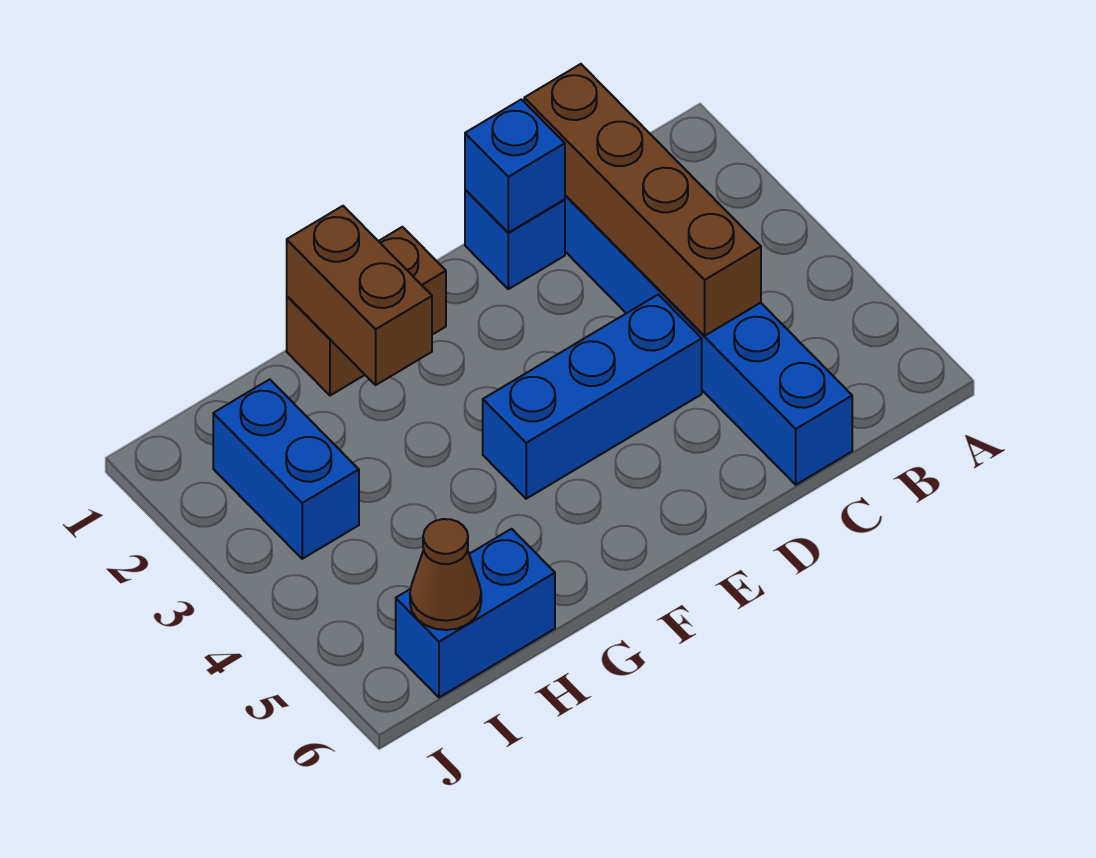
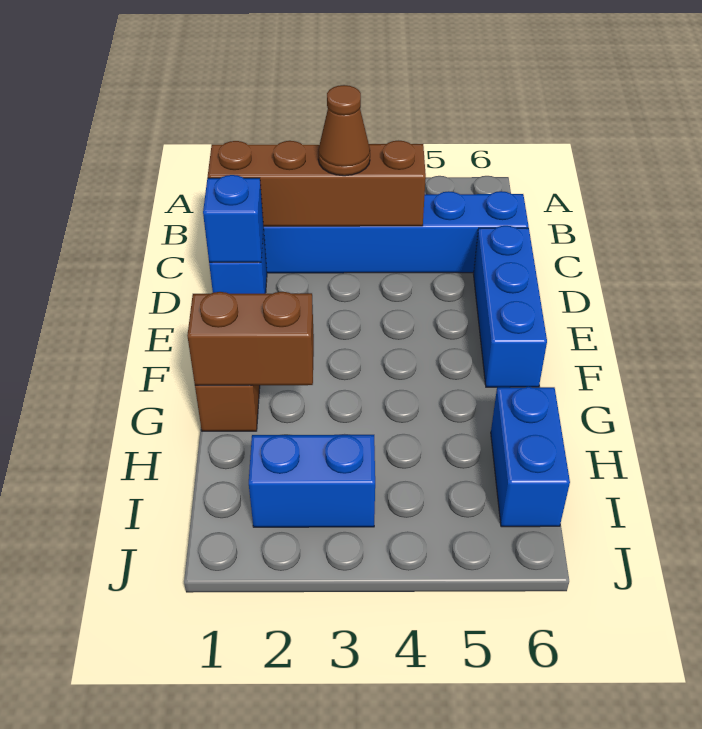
blue brick D4:F4 level 1 -> blue brick D6:F6 level 1
brown cone I6 level 2 -> brown cone C3 level 3

